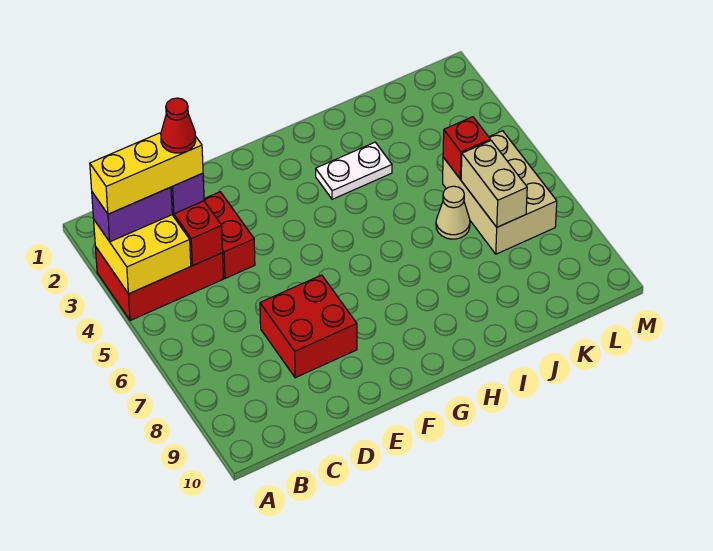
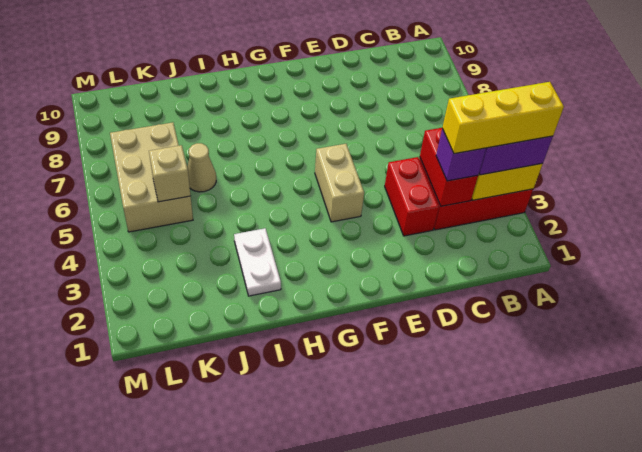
red cone C3 level 5 -> none
red brick D7:E8 level 1 -> none
white plate H3:I3 level 1 -> white plate I2:I3 level 1
red brick K5 level 2 -> tan brick K5 level 2
tan brick K6:K7 level 2 -> tan brick F4:F5 level 1

